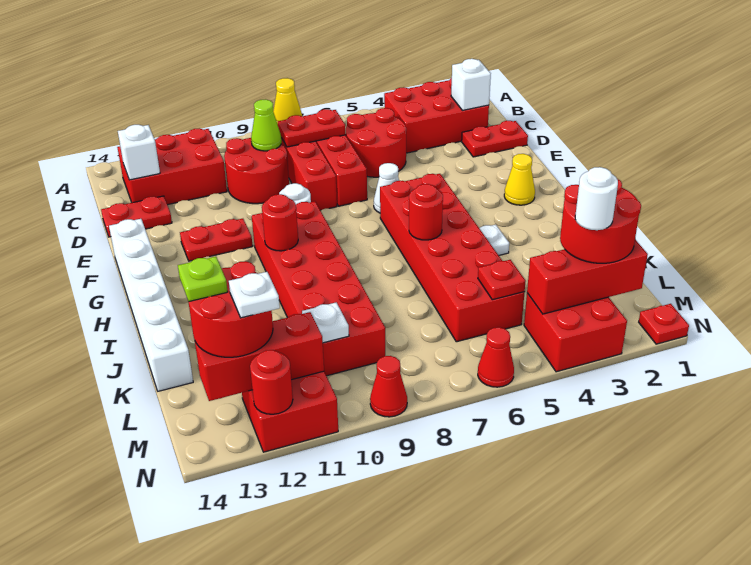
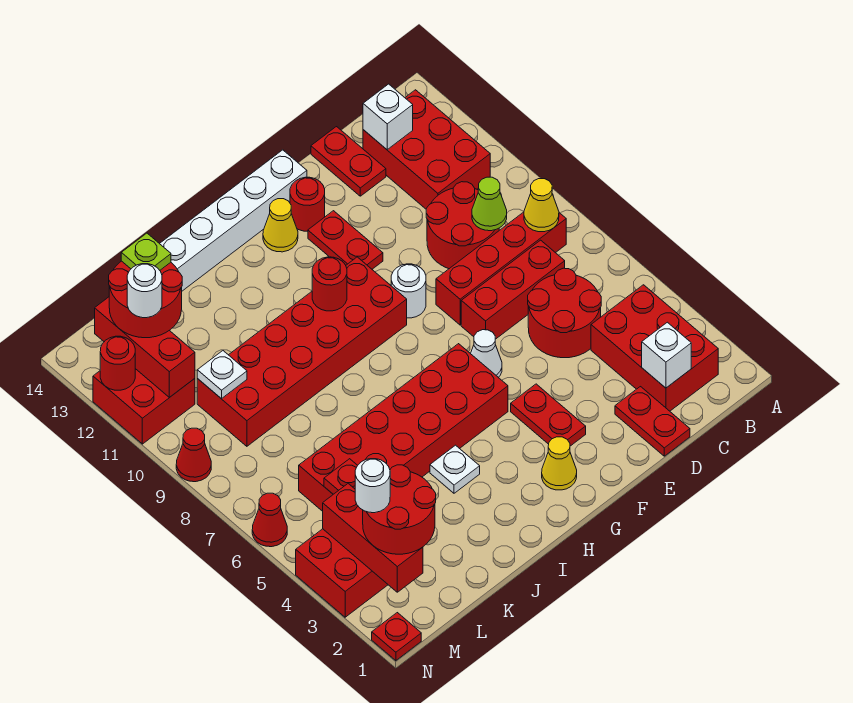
red plate C7:C8 level 2 -> red plate F3:F4 level 1
none -> yellow cone G13 level 1
red round brick I6 level 2 -> red round brick F13 level 1
white plate M12 level 4 -> white round brick M12 level 4

